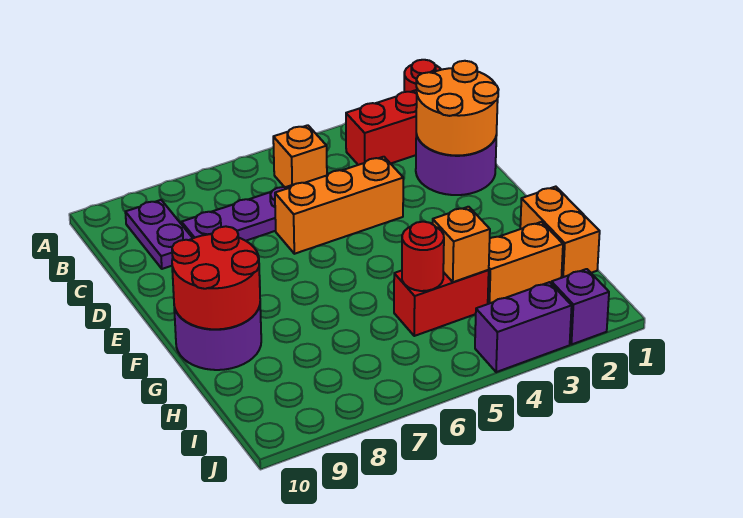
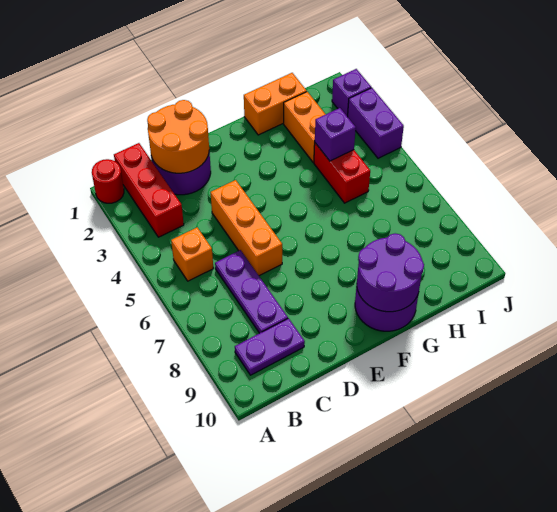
red round brick F9:G10 level 2 -> purple round brick F9:G10 level 2
orange brick H4 level 2 -> purple brick H4 level 2
red round brick H5 level 2 -> none

